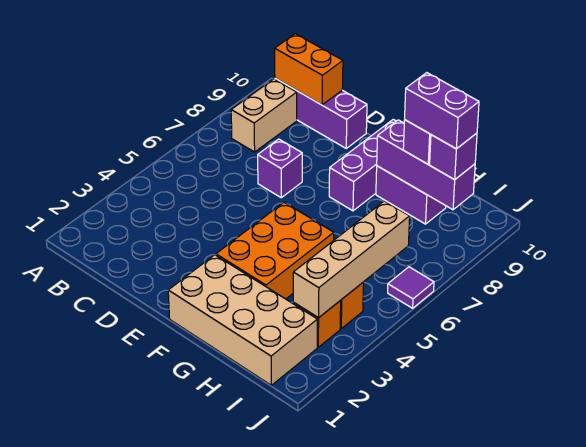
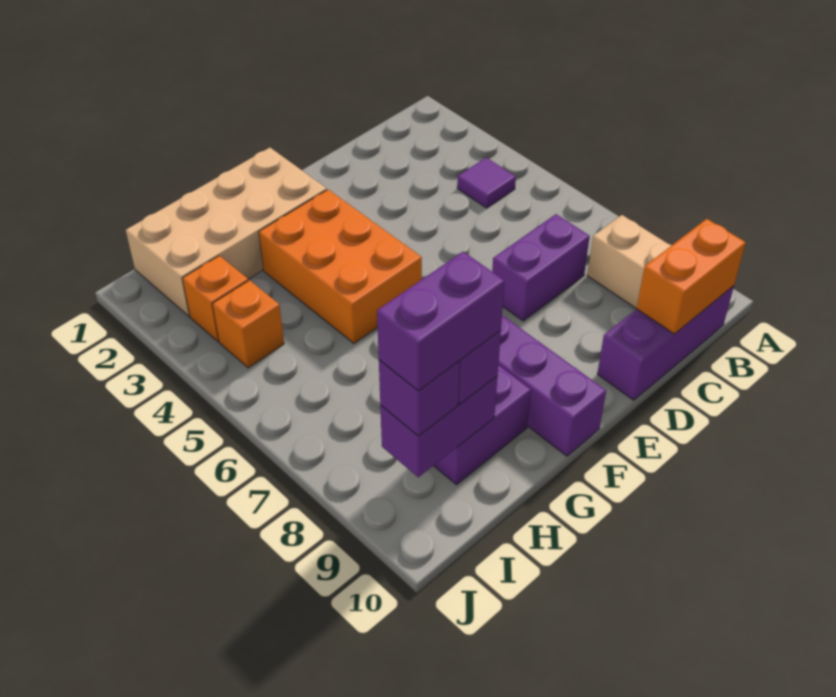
purple brick D7 level 1 -> purple brick C7:D7 level 1
purple brick G9:I9 level 2 -> purple brick H9:I9 level 2
tan brick I3:I6 level 2 -> none
purple tile J6 level 1 -> purple tile B4 level 1

